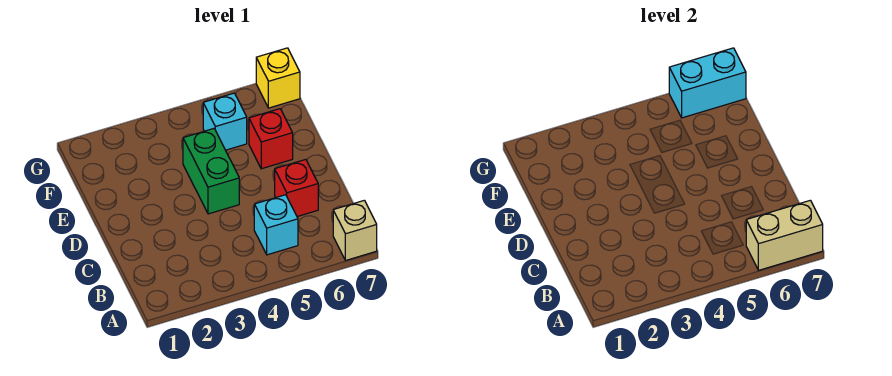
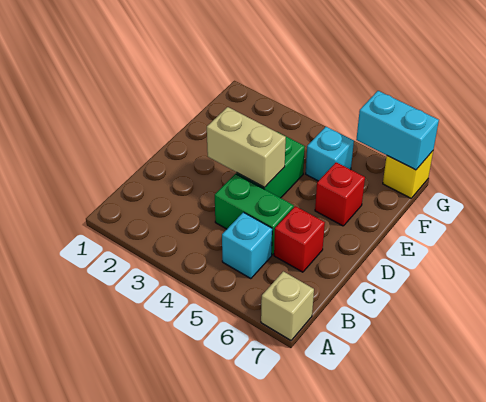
tan brick A6:A7 level 2 -> tan brick D3:D4 level 2
none -> green brick C4:C5 level 1

